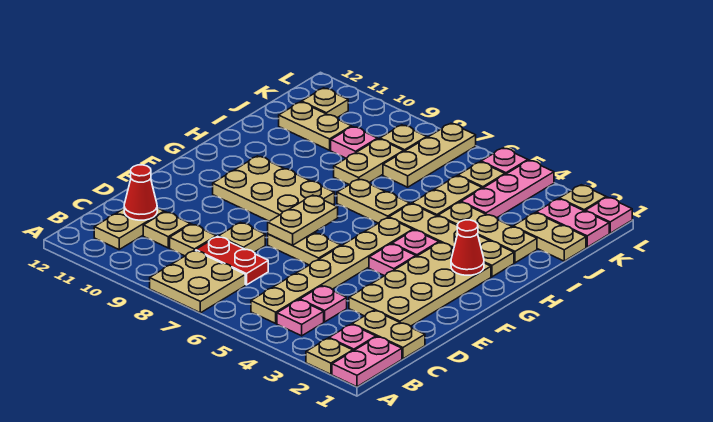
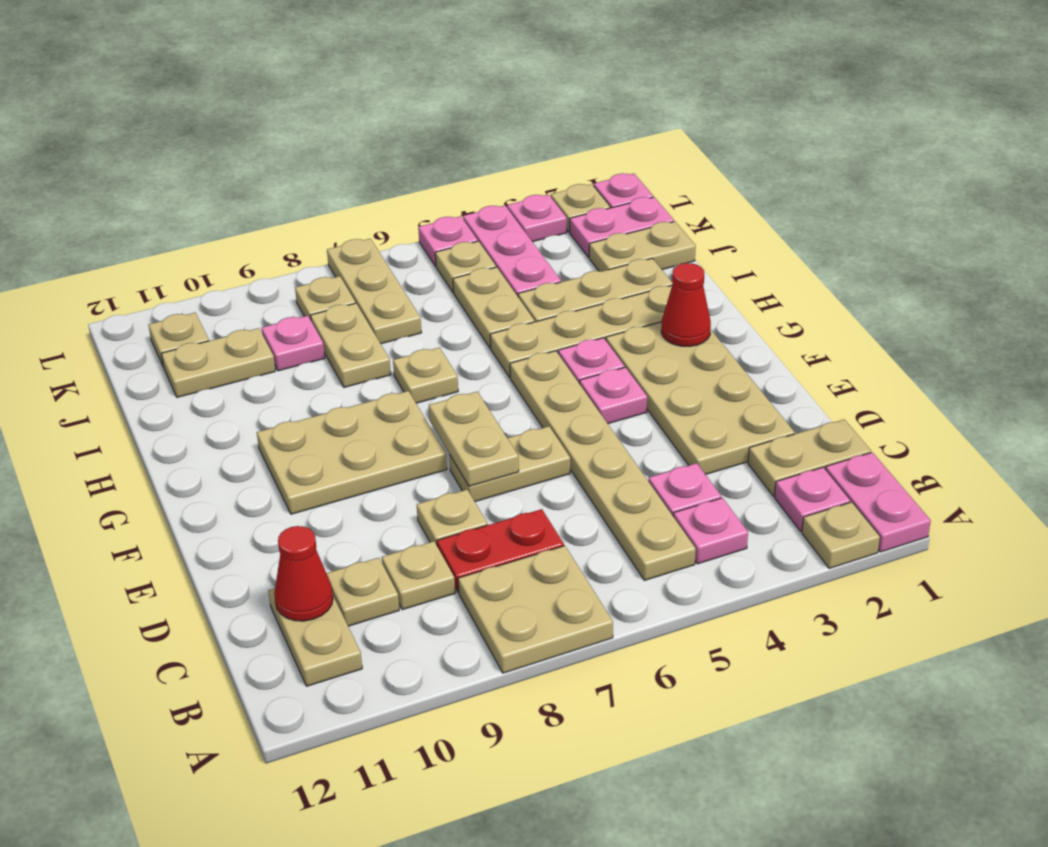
tan plate H6:H7 level 1 -> tan plate H7 level 1
none -> pink plate L3 level 1

